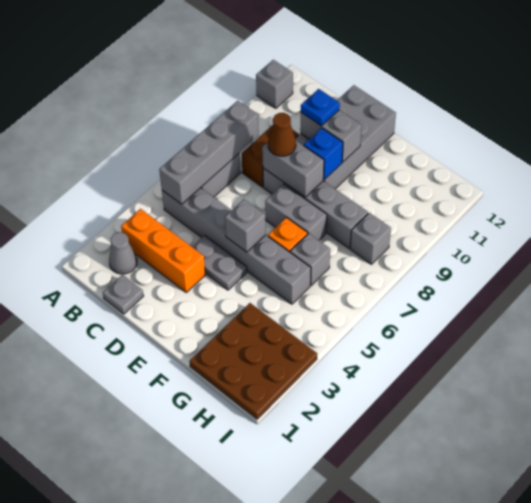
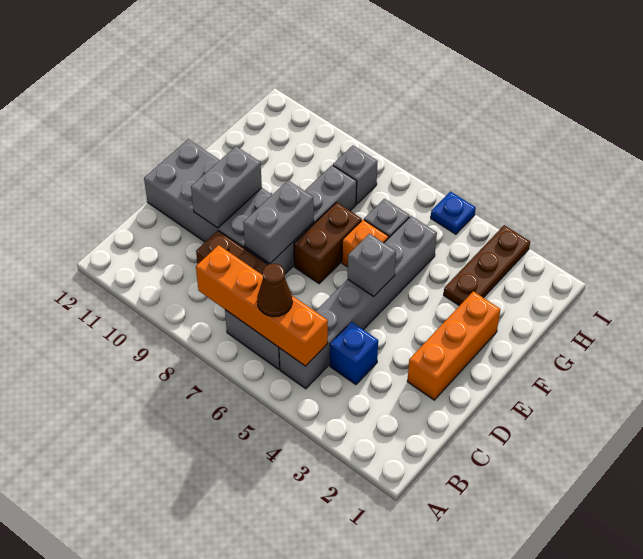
grey brick A11 level 1 -> none
grey cone B2 level 1 -> none
orange brick B3:D3 level 1 -> orange brick D2:F2 level 1
grey brick B5:B8 level 2 -> orange brick B5:B8 level 2
grey plate C1 level 1 -> none
grey plate D4:E4 level 1 -> none
brown cone D8 level 3 -> brown cone B6 level 3
blue plate D10 level 3 -> blue plate I5 level 1
grey brick E7:F7 level 1 -> brown brick E7:F7 level 1
blue brick E9 level 2 -> blue brick C4 level 1
brown plate G1:I3 level 1 -> brown plate G3:I3 level 1

